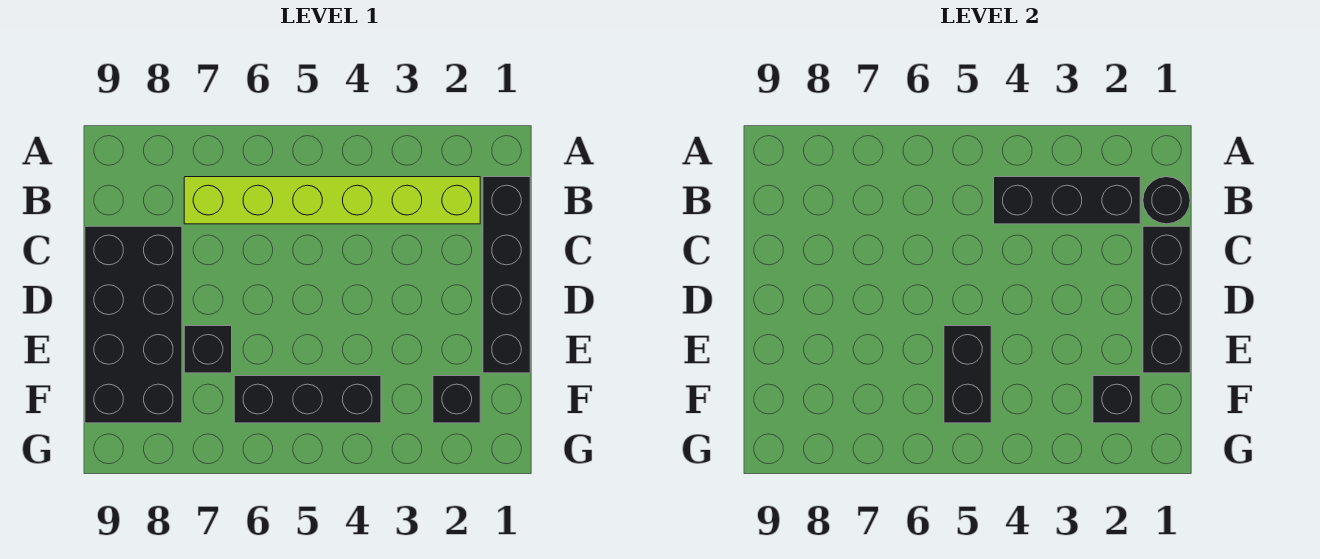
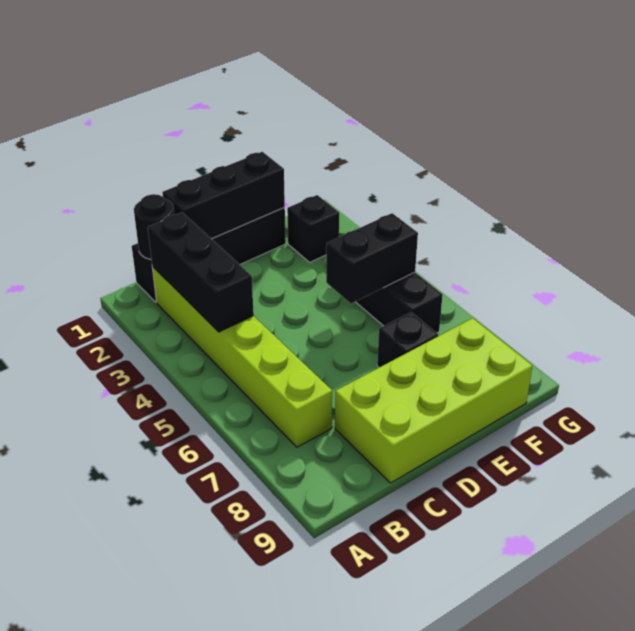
black brick C8:F9 level 1 -> lime brick C8:F9 level 1
black brick F2 level 2 -> none

